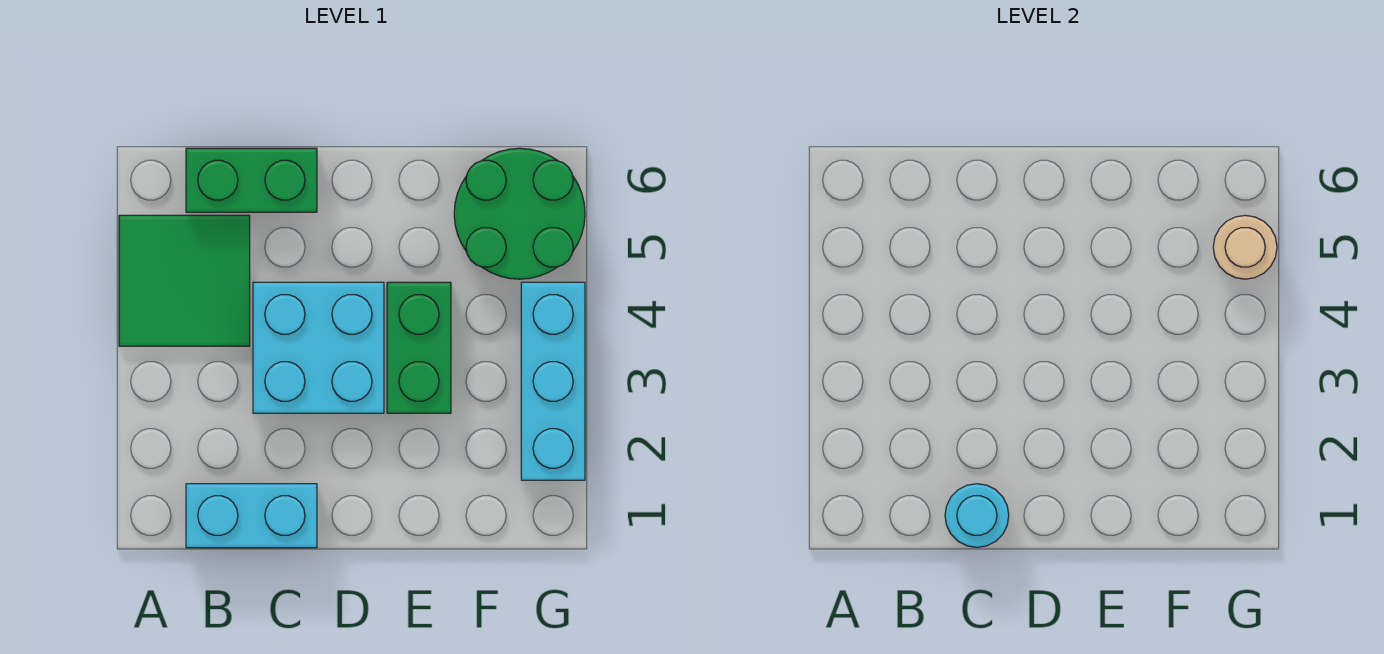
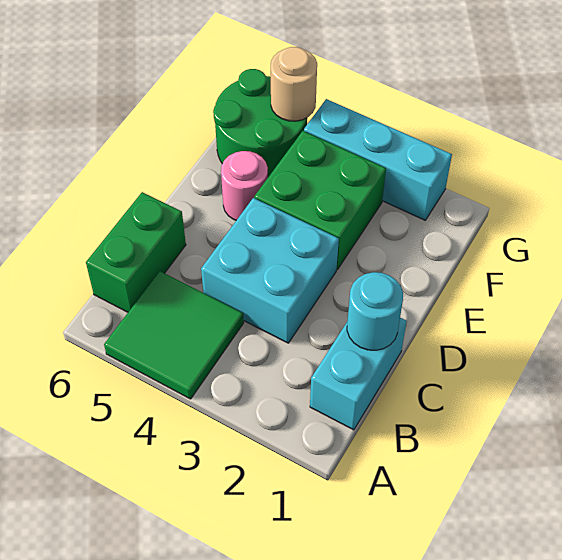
green brick E3:E4 level 1 -> green brick E3:F4 level 1
none -> pink round brick E5 level 1

